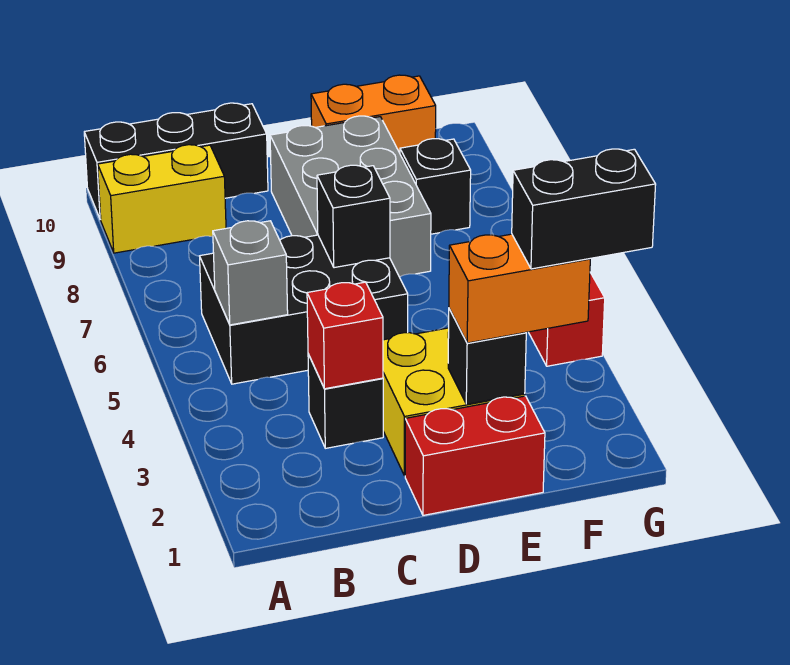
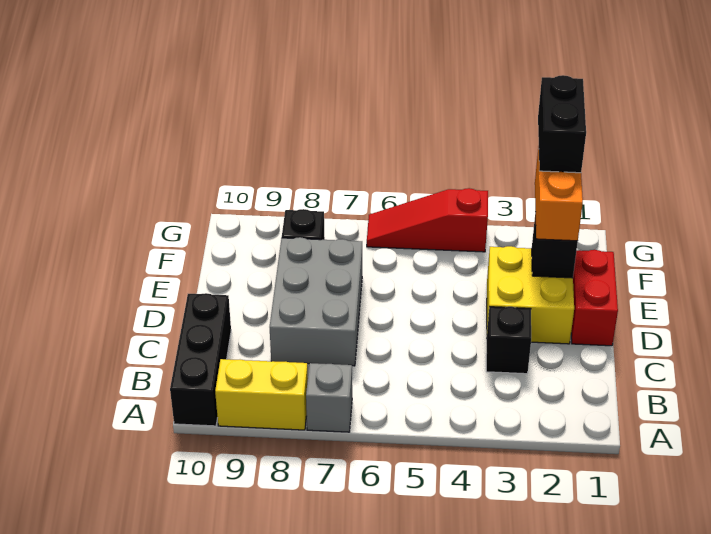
yellow brick A9:B9 level 1 -> yellow brick A8:A9 level 1
black brick B5:D6 level 1 -> none
grey brick B5 level 2 -> grey brick A7 level 1
red brick C3 level 2 -> none
black brick D6 level 2 -> none
grey brick D7:E9 level 1 -> grey brick C7:E8 level 1
orange brick E10:F10 level 1 -> none

